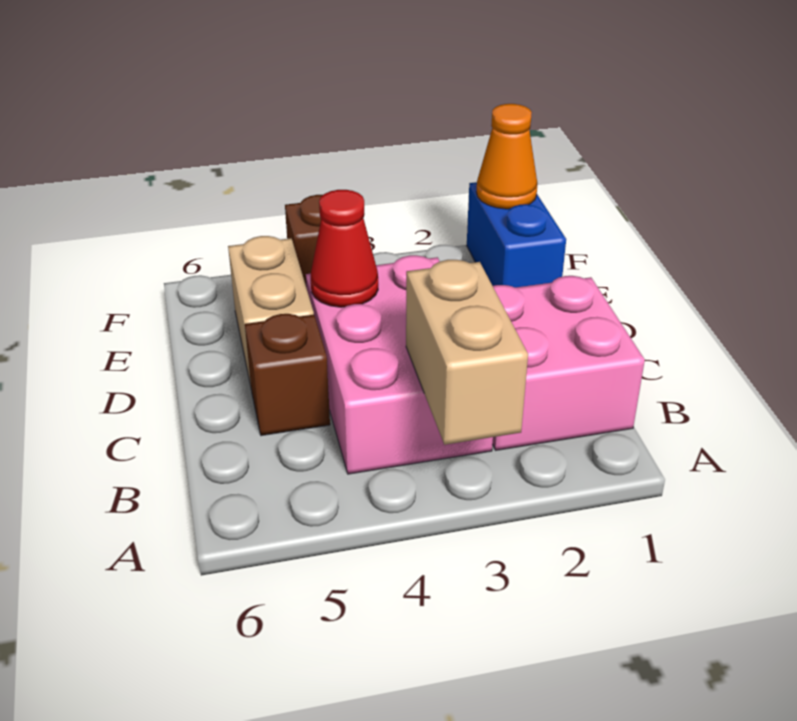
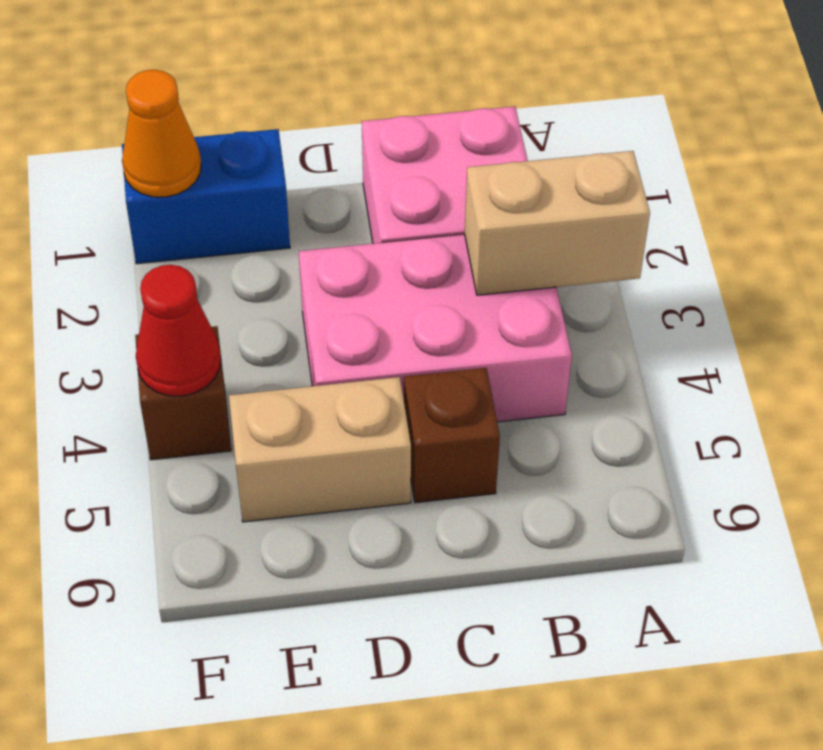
red cone D4 level 2 -> red cone F4 level 2

